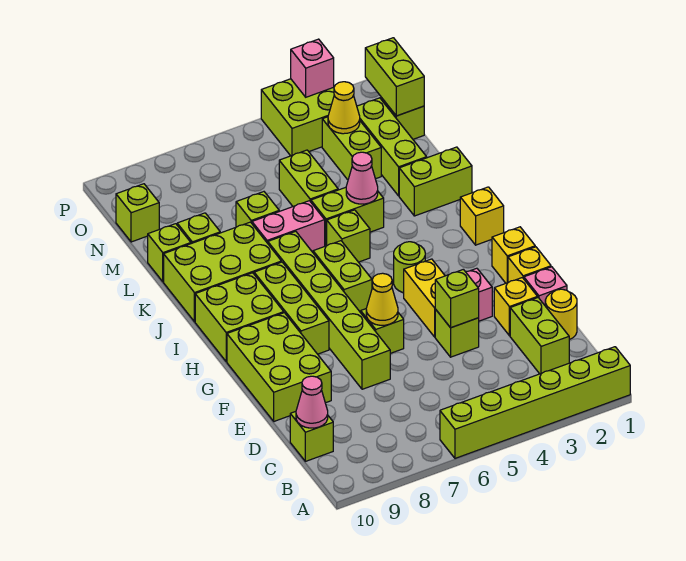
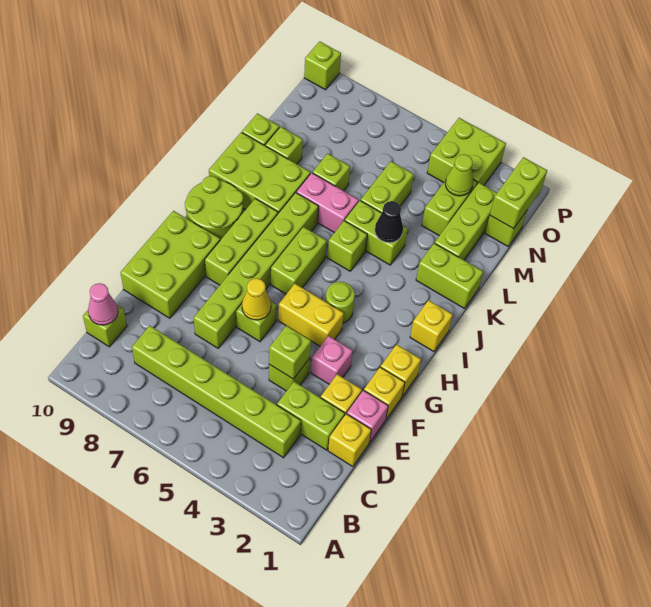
lime brick A1:A6 level 1 -> lime brick C3:C8 level 1
lime brick C2:D2 level 1 -> lime brick D2:D3 level 1
yellow round brick D1 level 1 -> yellow brick D1 level 1
yellow brick F4:G4 level 1 -> yellow brick G4:G5 level 1
lime brick H9:I10 level 1 -> lime round brick H9:I10 level 1
pink cone K4 level 2 -> black cone K4 level 2
yellow cone N3 level 2 -> lime cone N3 level 2
lime brick N10 level 1 -> lime brick P10 level 1
pink brick P3 level 2 -> none

